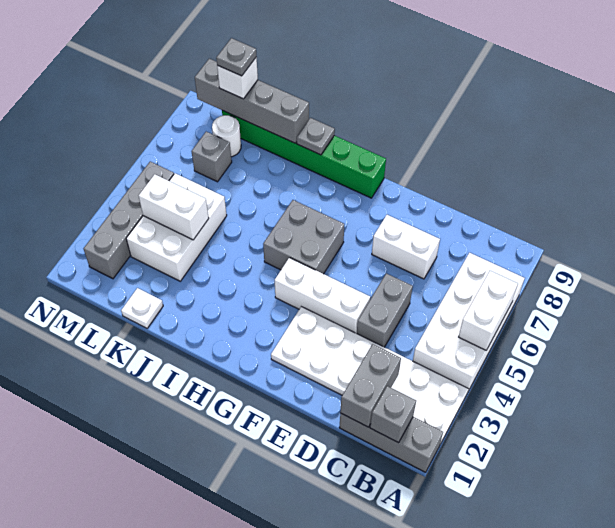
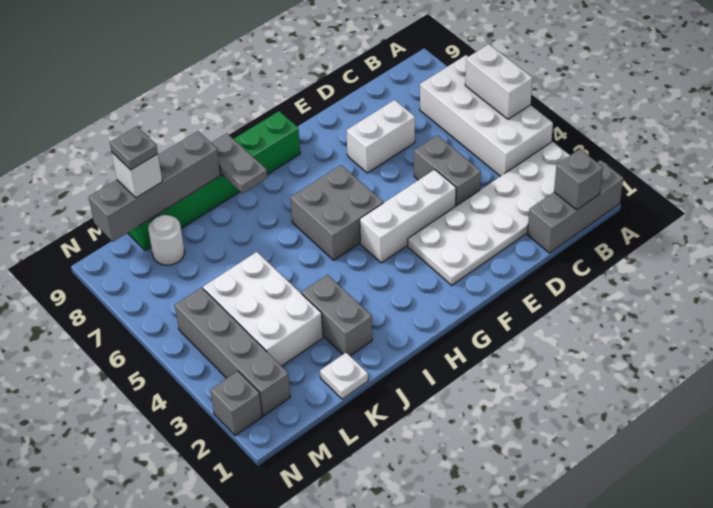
grey brick C1:C2 level 2 -> grey brick J2:J3 level 1
grey plate I9 level 2 -> grey plate I8:I9 level 2
white brick K4:L4 level 2 -> none
grey brick L7 level 1 -> grey brick N2 level 1

